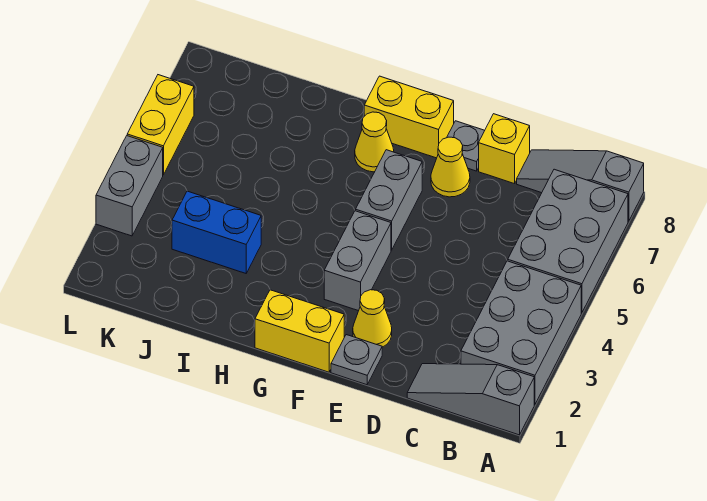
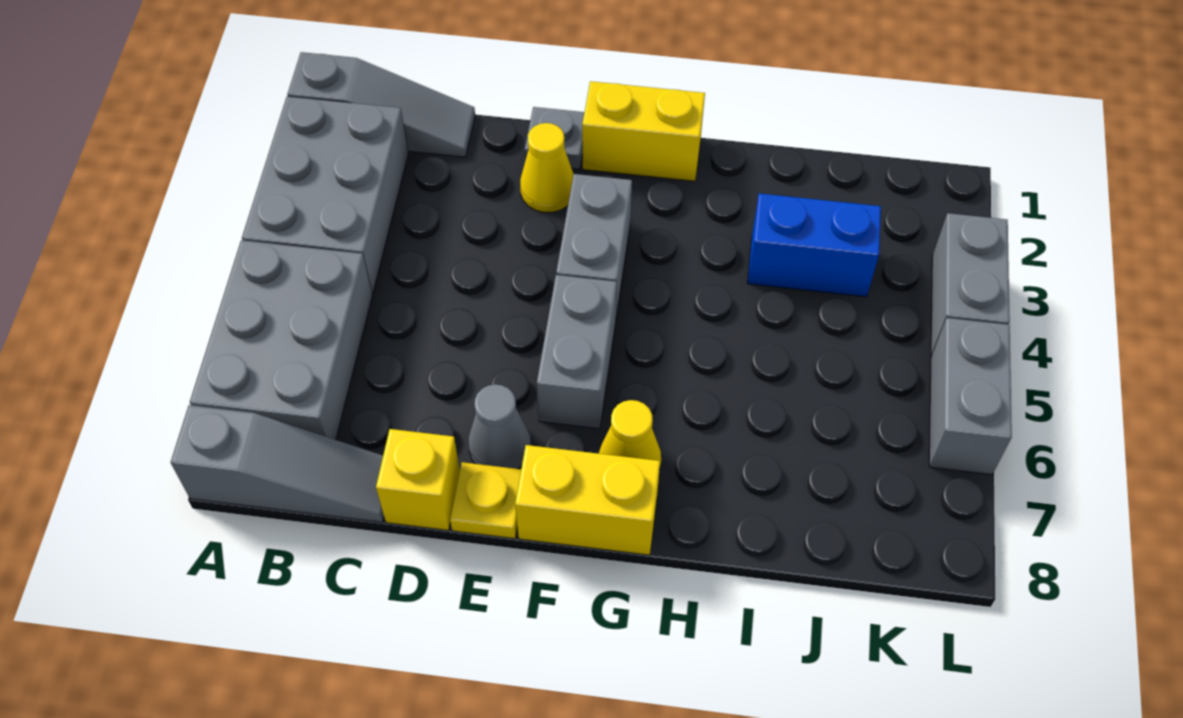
yellow cone E7 level 1 -> grey cone E7 level 1
grey plate E8 level 1 -> yellow plate E8 level 1
yellow brick L5:L6 level 1 -> grey brick L5:L6 level 1

